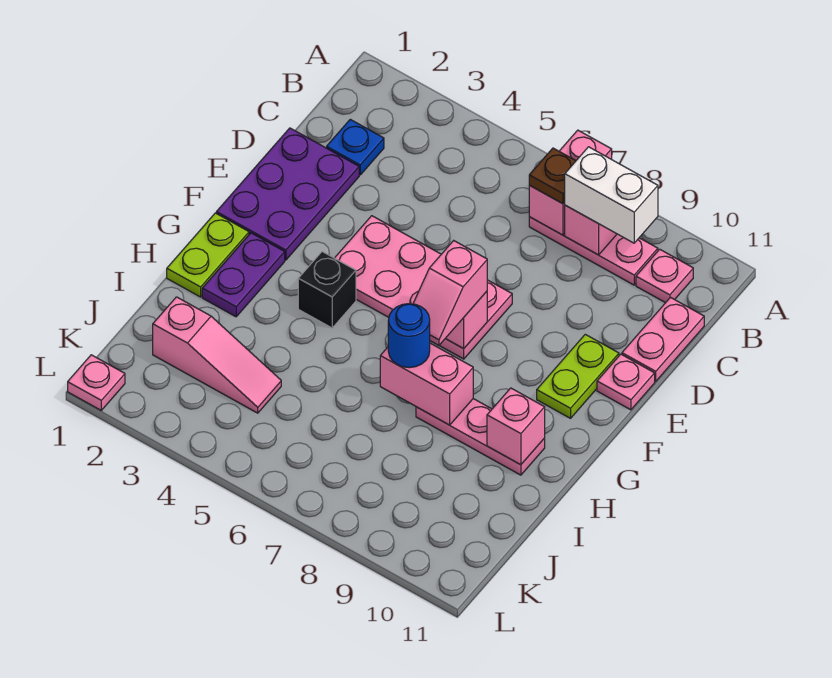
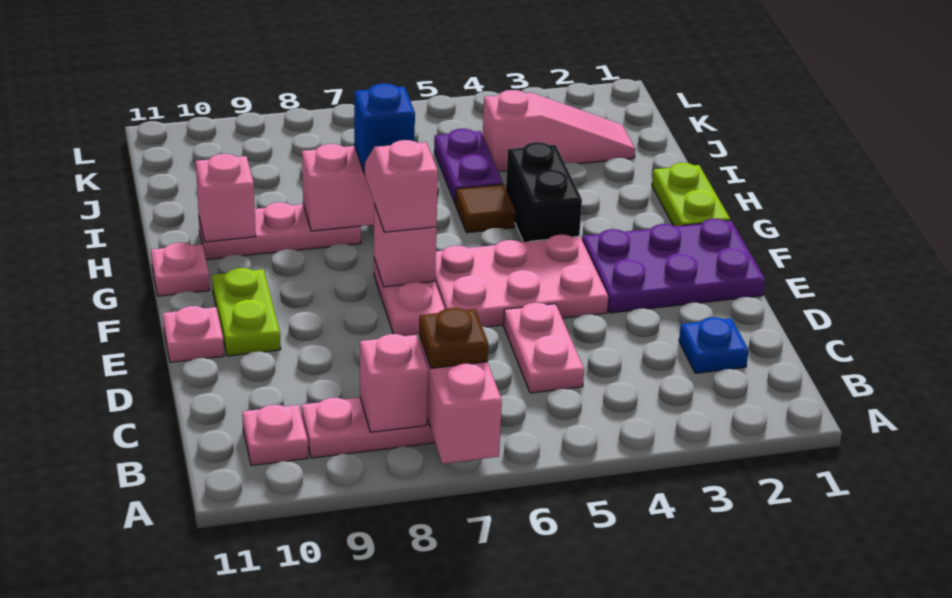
white brick B8:B9 level 3 -> none
pink plate C11:D11 level 1 -> pink plate C5:D5 level 1
purple plate D1:F2 level 1 -> purple plate E1:F3 level 1
purple plate G2:H2 level 1 -> purple plate I5:J5 level 1
black brick G4 level 1 -> black brick G4:H4 level 1
none -> brown tile H5 level 1
blue round brick H7 level 3 -> blue brick H7 level 3
pink slope J2:J4 level 1 top 2 -> pink slope J2:J4 level 1 top 4
pink plate L1 level 1 -> pink plate G11 level 1

